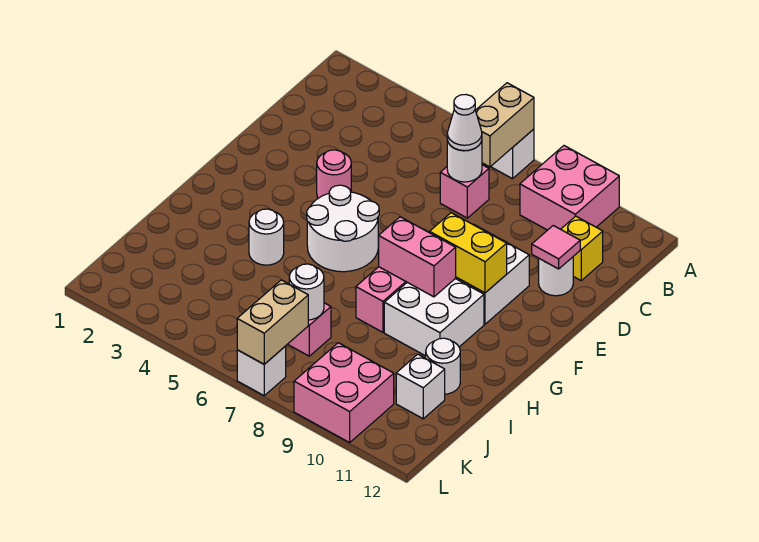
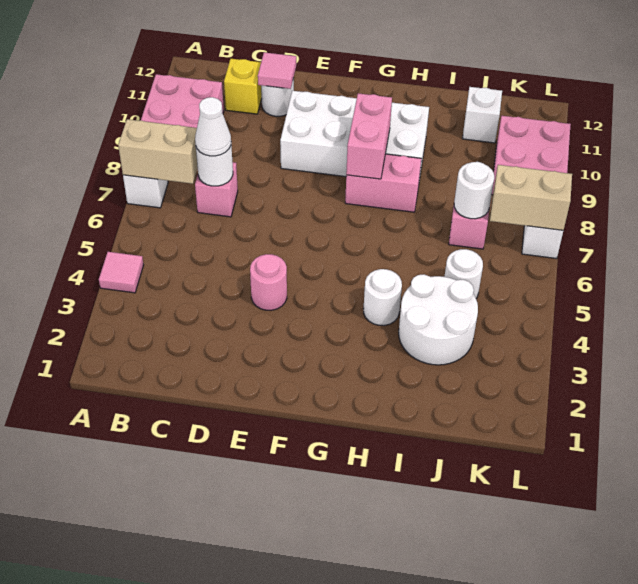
none -> pink tile A4 level 1
white round brick F5:G6 level 1 -> white round brick I3:J4 level 1
yellow brick F9:F10 level 2 -> none
white round brick I11 level 1 -> white round brick J5 level 1

